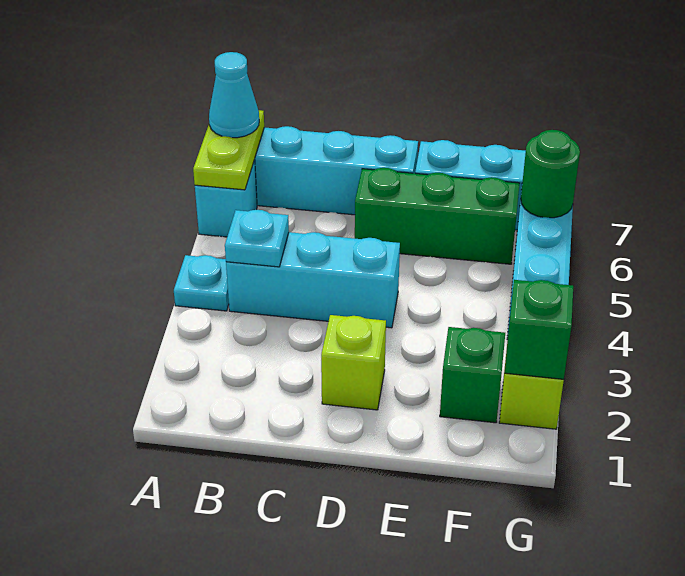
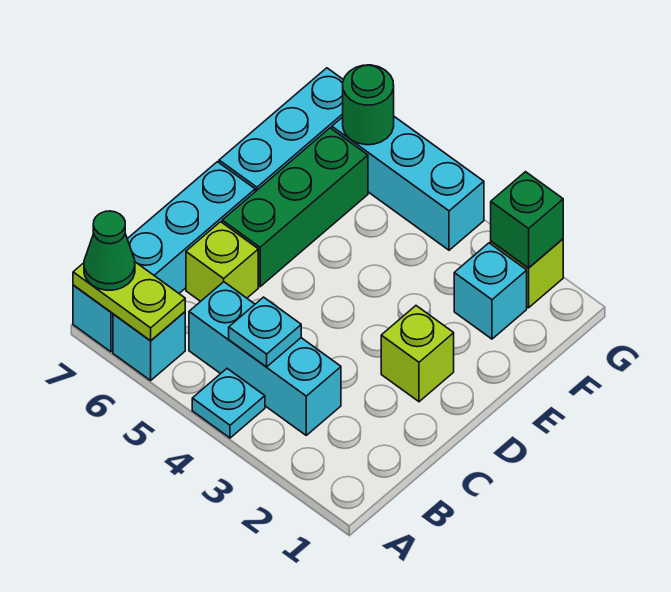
cyan cone A7 level 3 -> green cone A7 level 3
cyan brick B4:D4 level 1 -> cyan brick B3:B5 level 1
none -> lime brick C6 level 1
green brick F2 level 1 -> cyan brick F2 level 1

